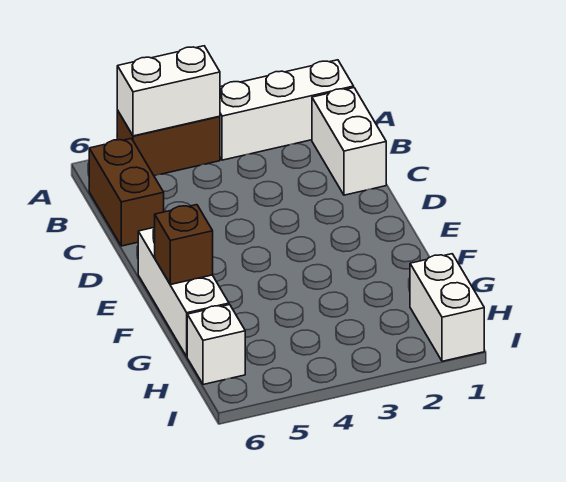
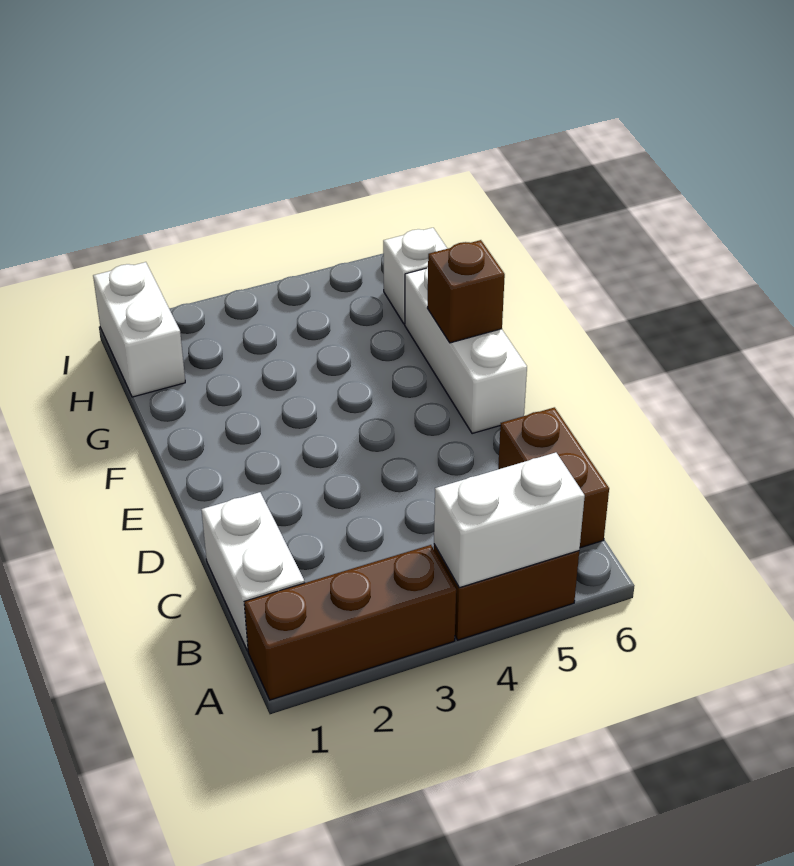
white brick A1:A3 level 1 -> brown brick A1:A3 level 1

